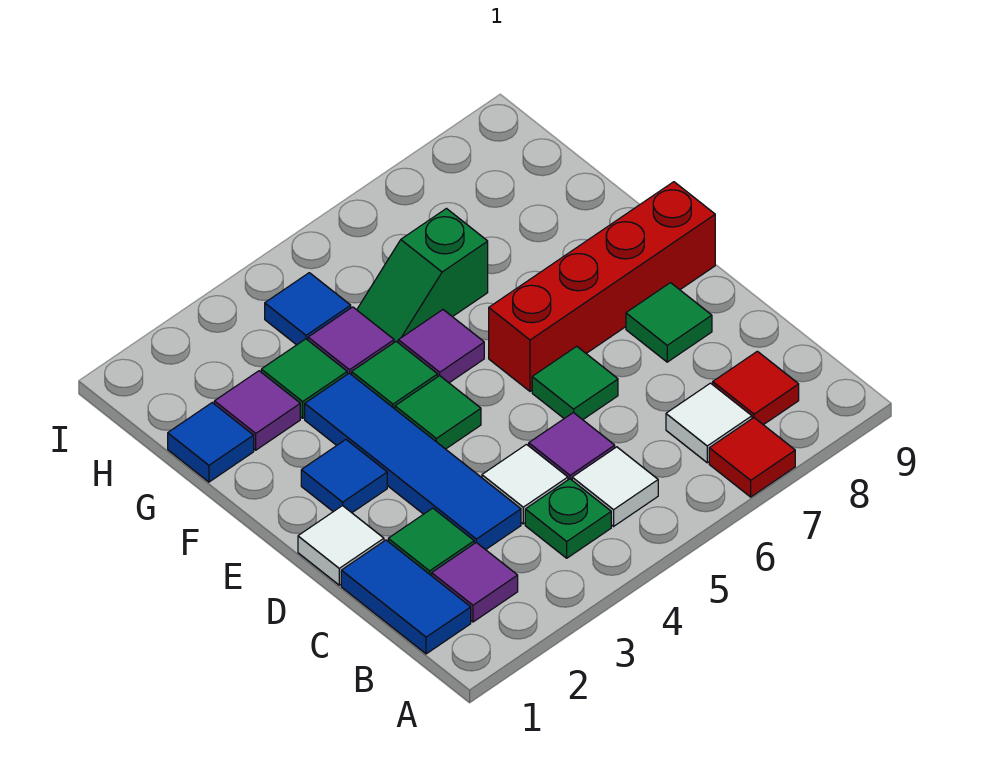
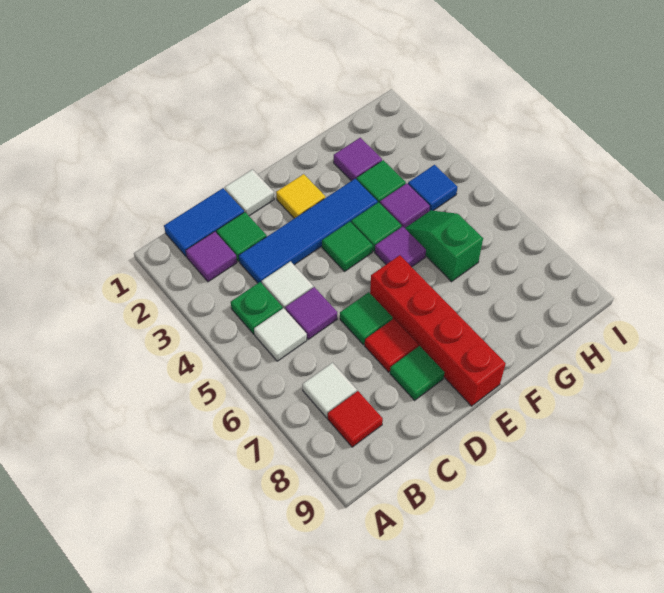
red tile A7 level 1 -> red tile D7 level 1
blue tile E2 level 1 -> yellow tile E2 level 1
blue tile G1 level 1 -> none

